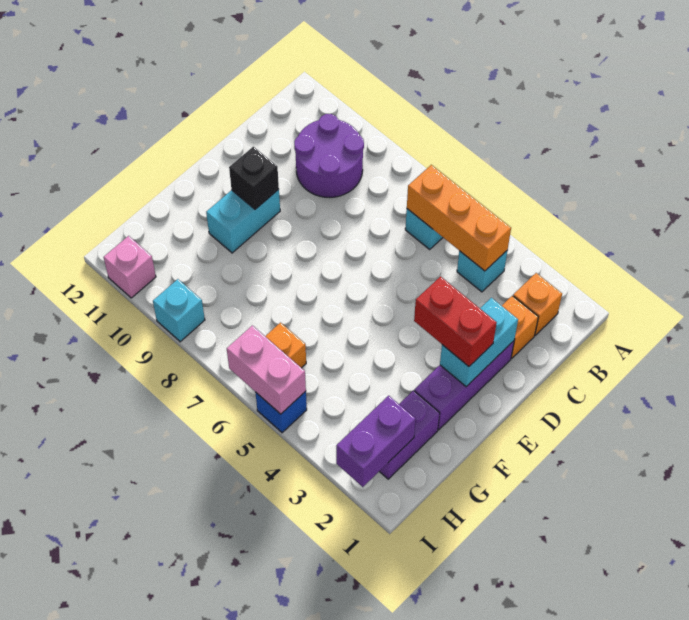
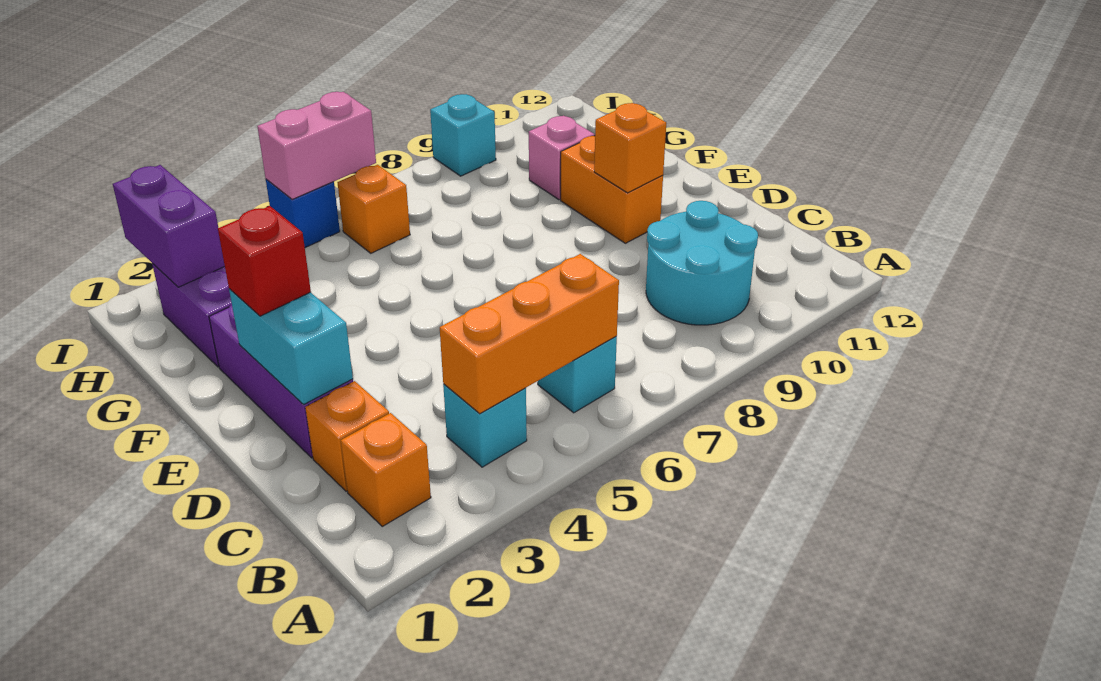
purple round brick B9:C10 level 1 -> cyan round brick B9:C10 level 1
red brick E2:E3 level 3 -> red brick E2 level 3
cyan brick E10:F10 level 1 -> orange brick E10:F10 level 1
black brick E10 level 2 -> orange brick E10 level 2
pink brick I11 level 1 -> pink brick G10 level 1

